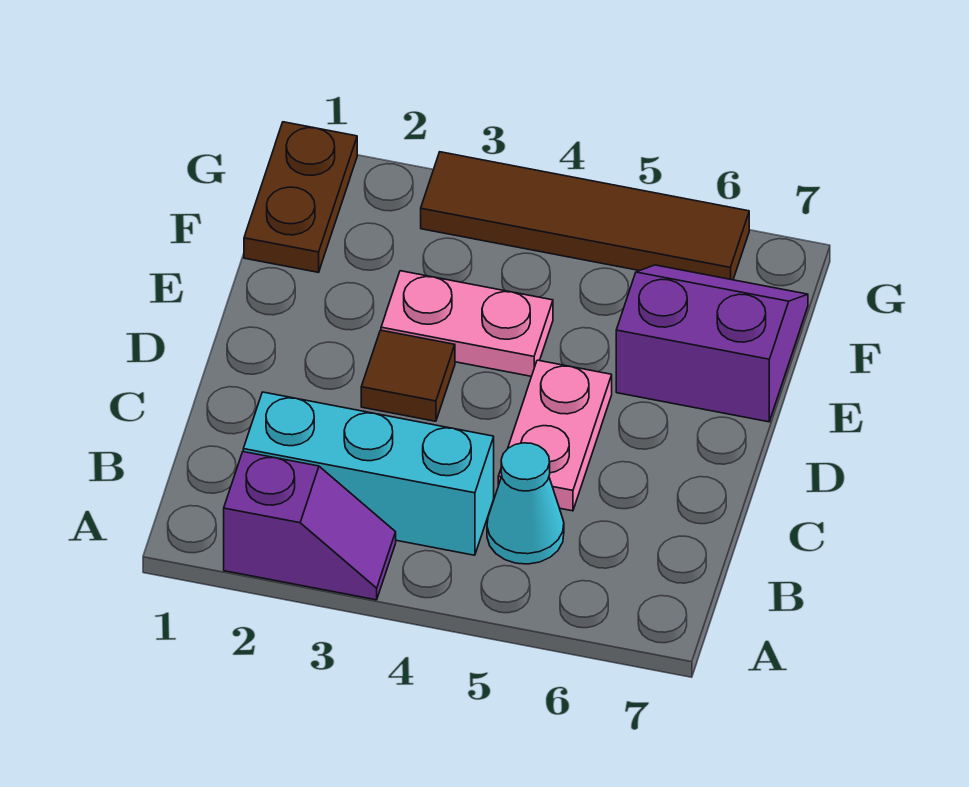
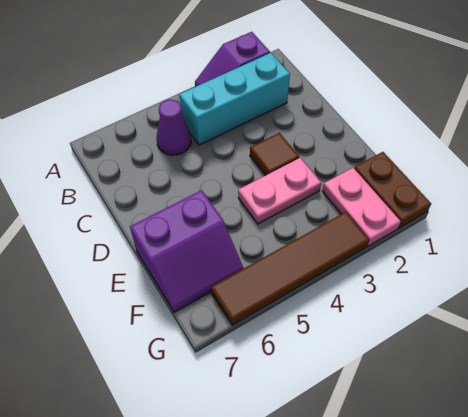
cyan cone B5 level 1 -> purple cone B5 level 1
pink plate C5:D5 level 1 -> pink plate F2:G2 level 1

